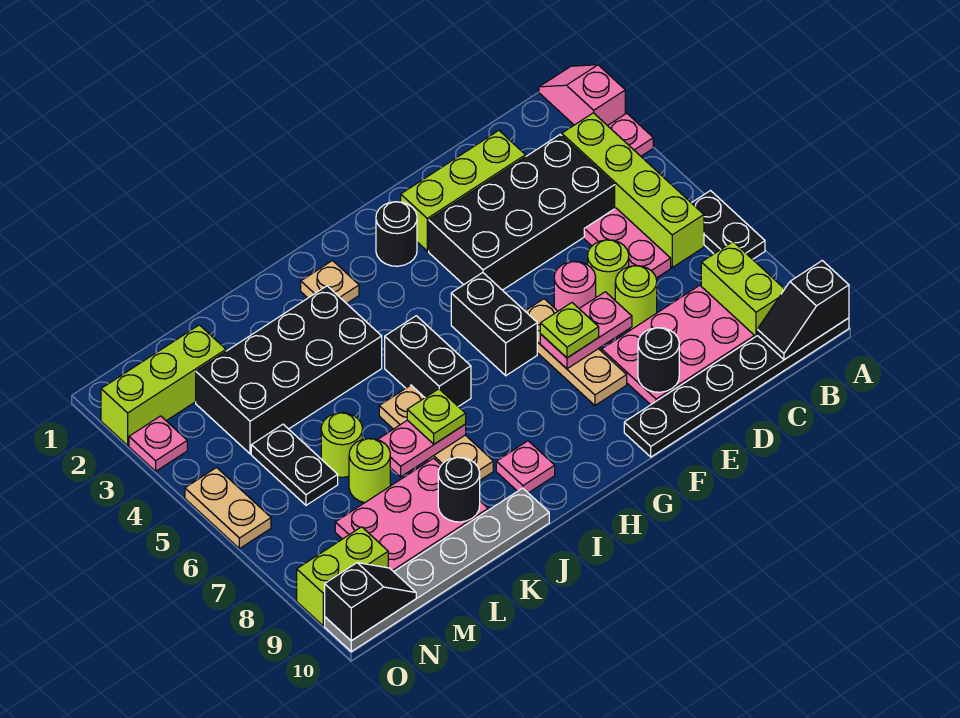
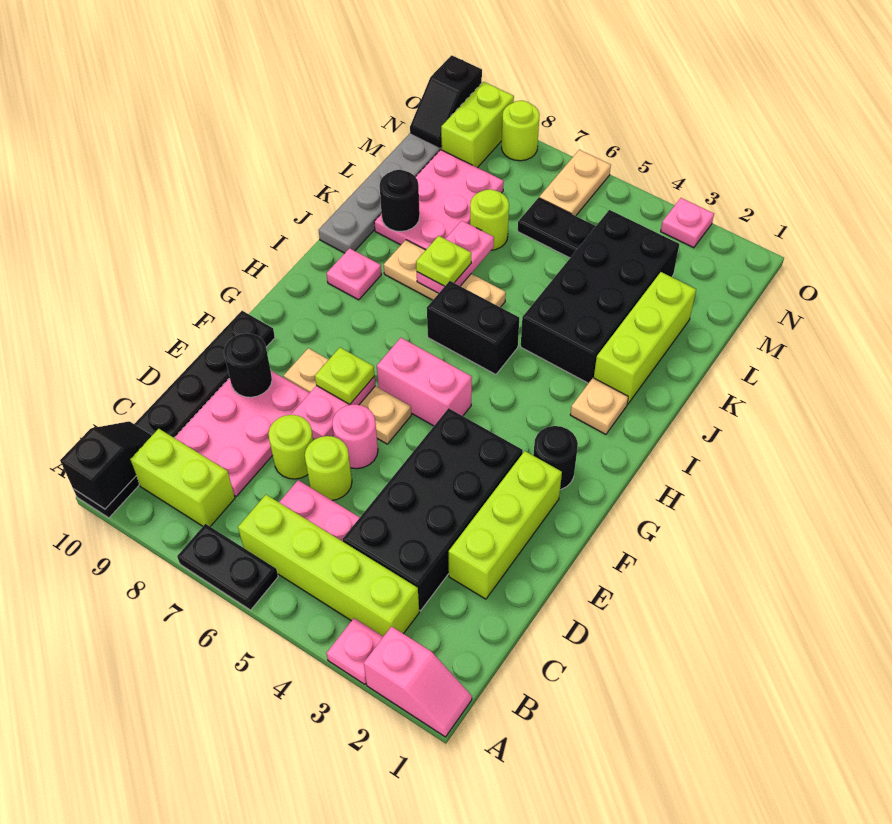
black brick G5:G6 level 1 -> pink brick G5:G6 level 1
lime round brick L6 level 1 -> lime round brick O8 level 1
lime brick M2:O2 level 1 -> lime brick J2:L2 level 1
tan plate O5:O6 level 1 -> tan plate N6:O6 level 1

